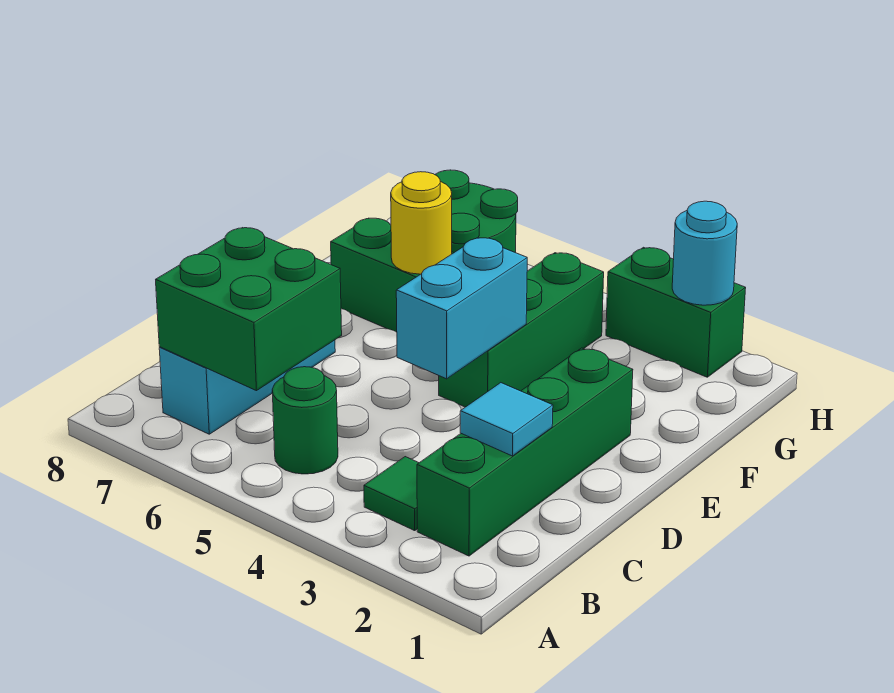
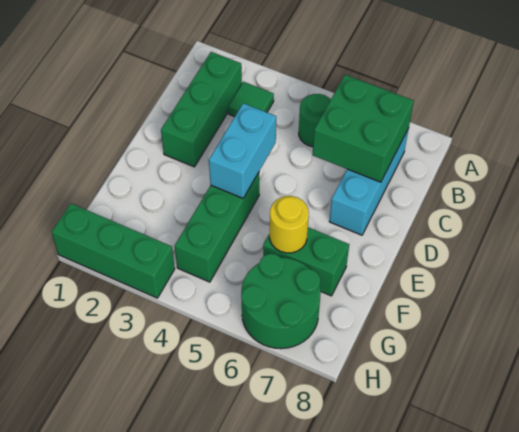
green brick B2:E2 level 1 -> green brick B2:D2 level 1
cyan tile C2 level 2 -> none
green brick H2:H3 level 1 -> green brick H1:H3 level 1
cyan round brick H2 level 2 -> none

